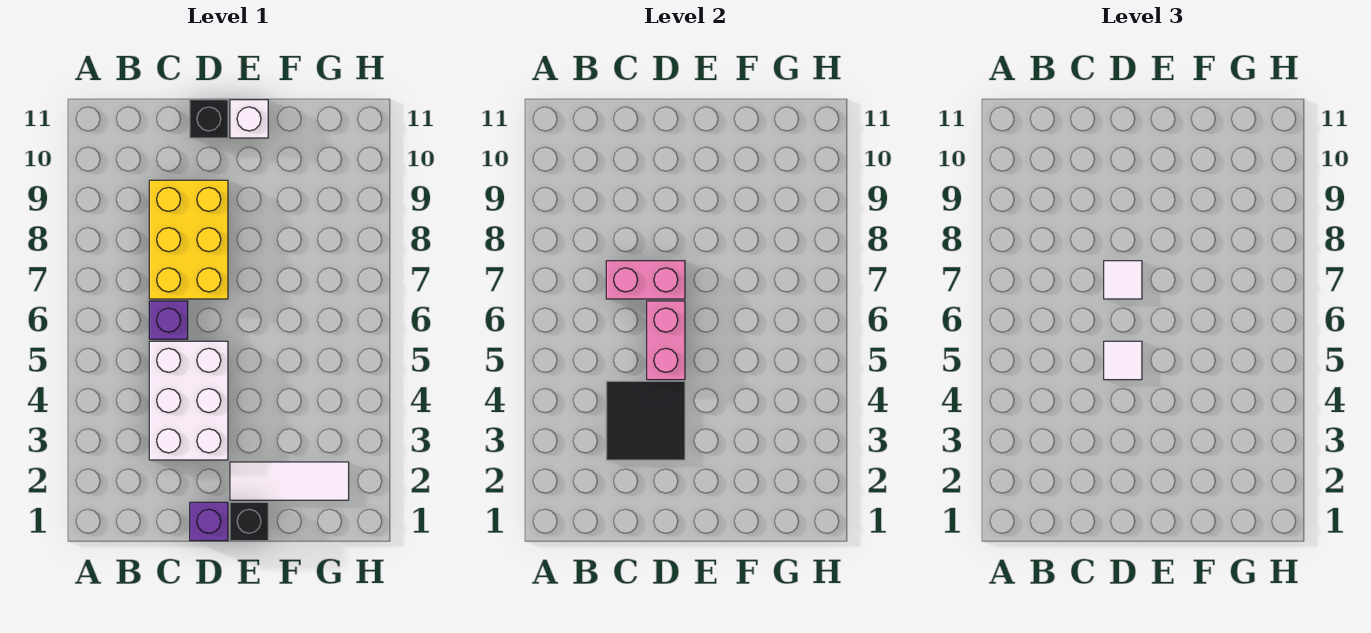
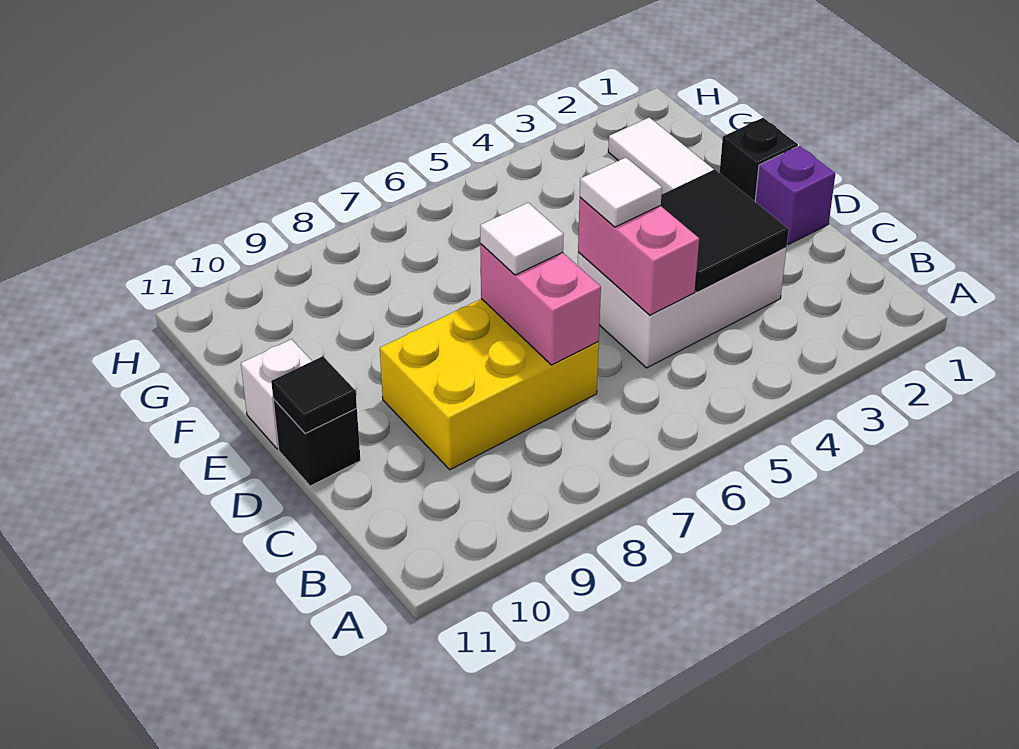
purple brick C6 level 1 -> none
pink brick D5:D6 level 2 -> pink brick C5:D5 level 2
none -> black tile D11 level 2

